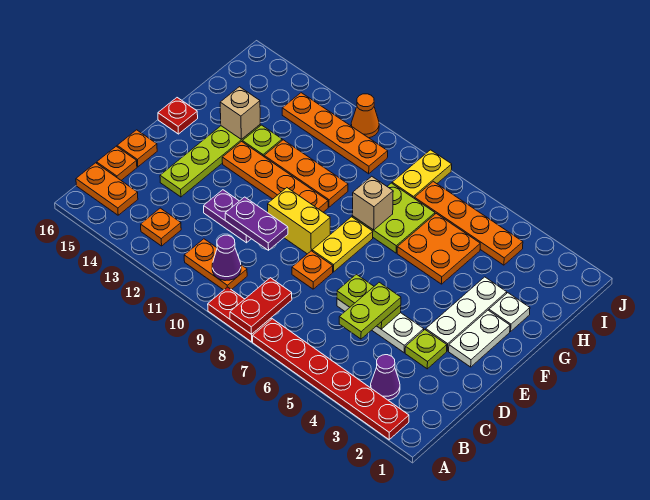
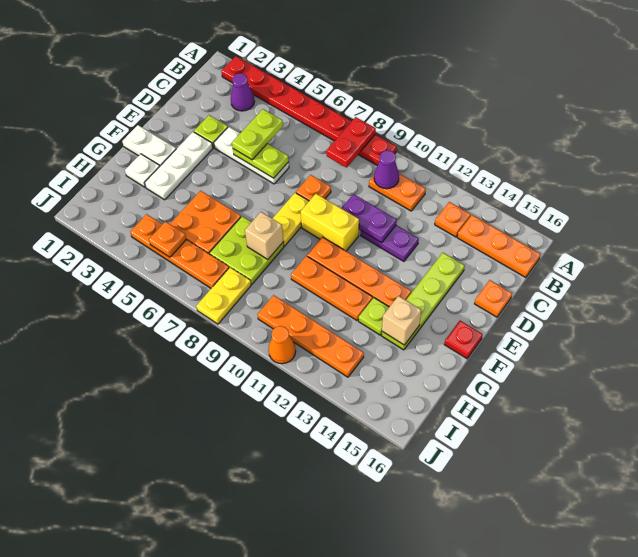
orange plate B15:B16 level 1 -> orange plate B14:B16 level 1
orange plate C16 level 1 -> orange plate I5 level 2
white plate E2:F2 level 1 -> white plate F1:F2 level 1

